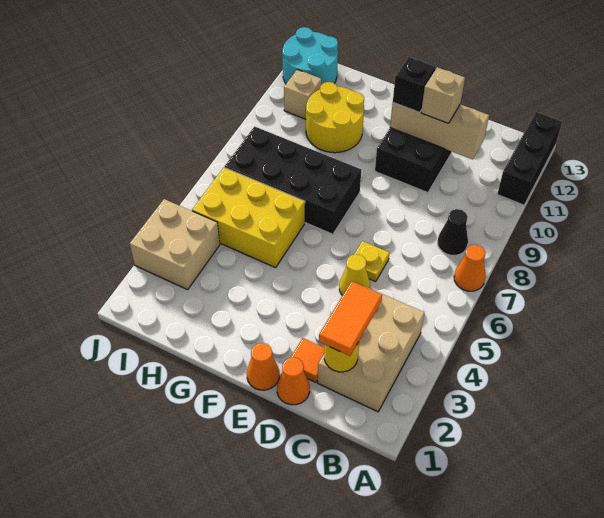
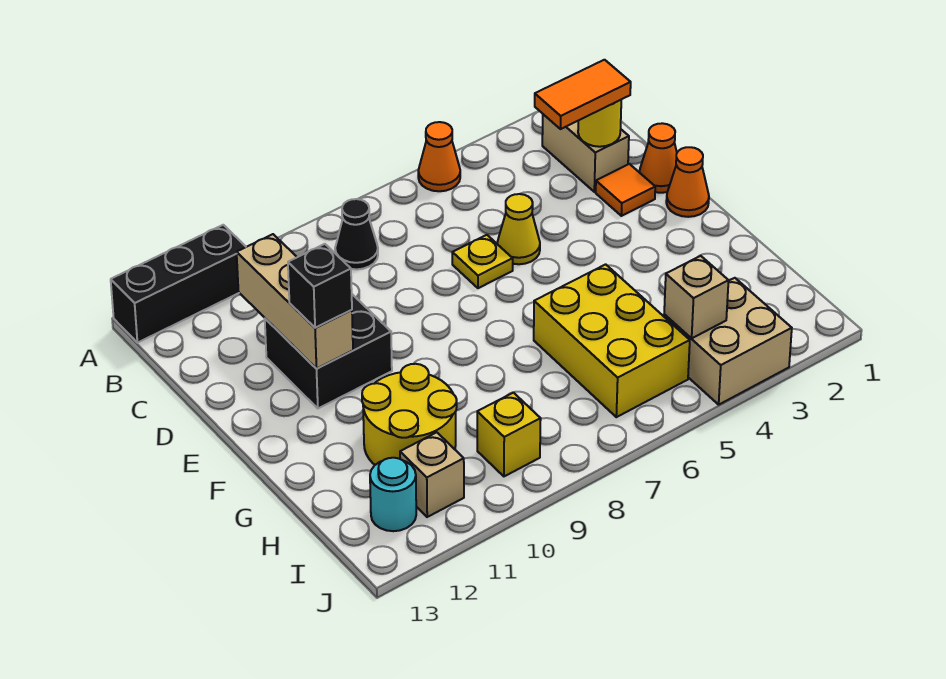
orange cone A7 level 1 -> orange cone A5 level 1
tan brick B2:C4 level 1 -> tan brick B2:C2 level 1
tan brick D11 level 3 -> tan brick I4 level 2
black brick F7:I8 level 1 -> none
none -> yellow brick I9 level 1
cyan round brick I12:J13 level 1 -> cyan round brick I12 level 1

